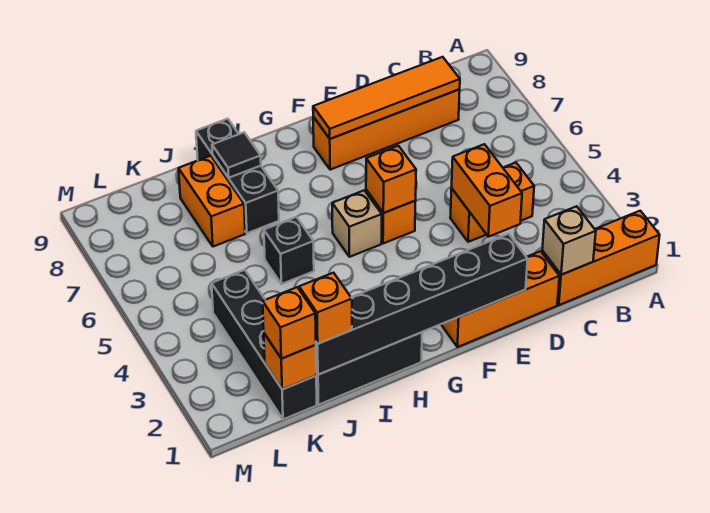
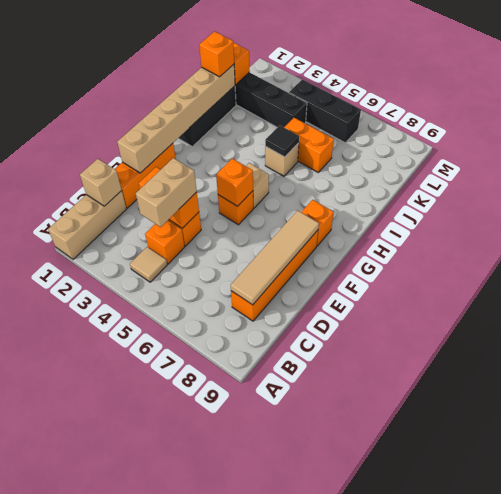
orange brick A1:C1 level 1 -> tan brick A1:C1 level 1
none -> tan tile B4 level 1
none -> tan brick C4:D4 level 3
orange tile C8:F8 level 2 -> tan tile C8:F8 level 2
black brick E1:J1 level 2 -> tan brick E1:J1 level 2
black brick I5 level 1 -> tan brick I5 level 1
black brick I7:I9 level 1 -> black brick L4:L6 level 1
black tile I8 level 2 -> black tile I5 level 2
orange brick J7:J8 level 1 -> orange brick J5:J6 level 1
orange brick K1 level 3 -> orange brick G8 level 1

